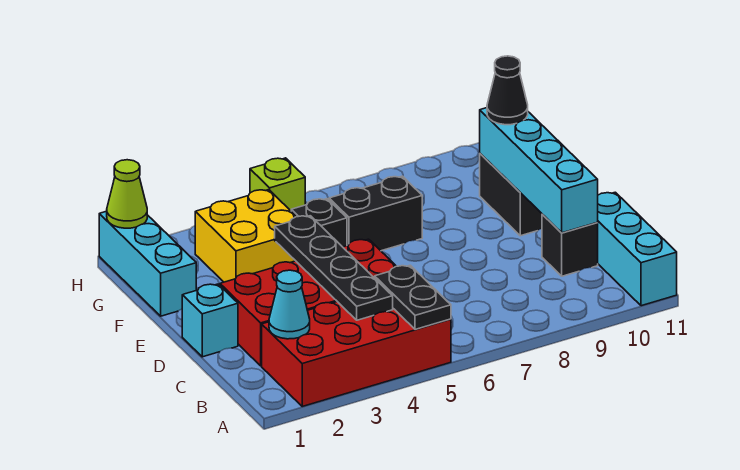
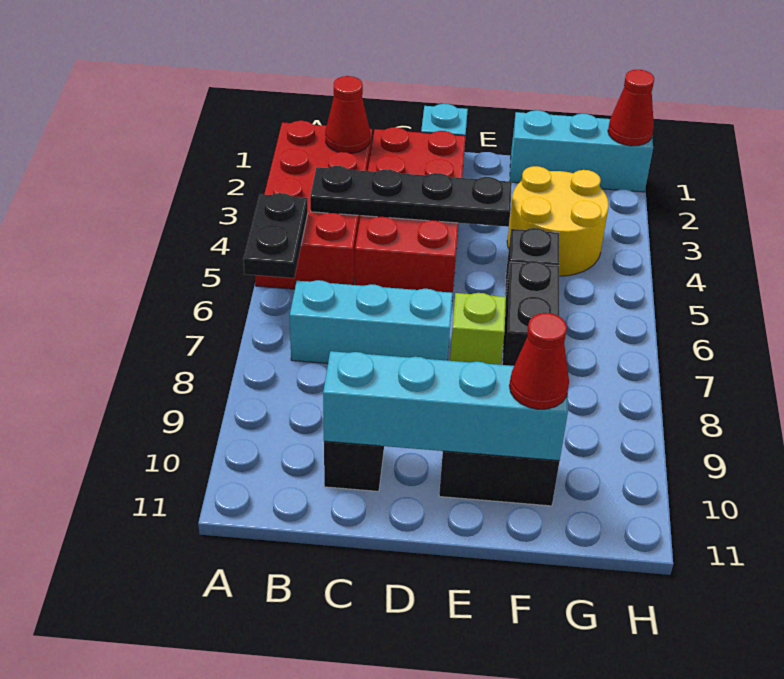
black plate A5:B5 level 2 -> black plate A5:A6 level 2
cyan brick A11:C11 level 1 -> cyan brick B7:D7 level 1
cyan cone B2 level 2 -> red cone B2 level 2
yellow brick F3:G4 level 1 -> yellow round brick F3:G4 level 1
black cone F10 level 3 -> red cone F10 level 3
lime cone H1 level 2 -> red cone H1 level 2
lime brick H5 level 1 -> lime brick E7 level 1

